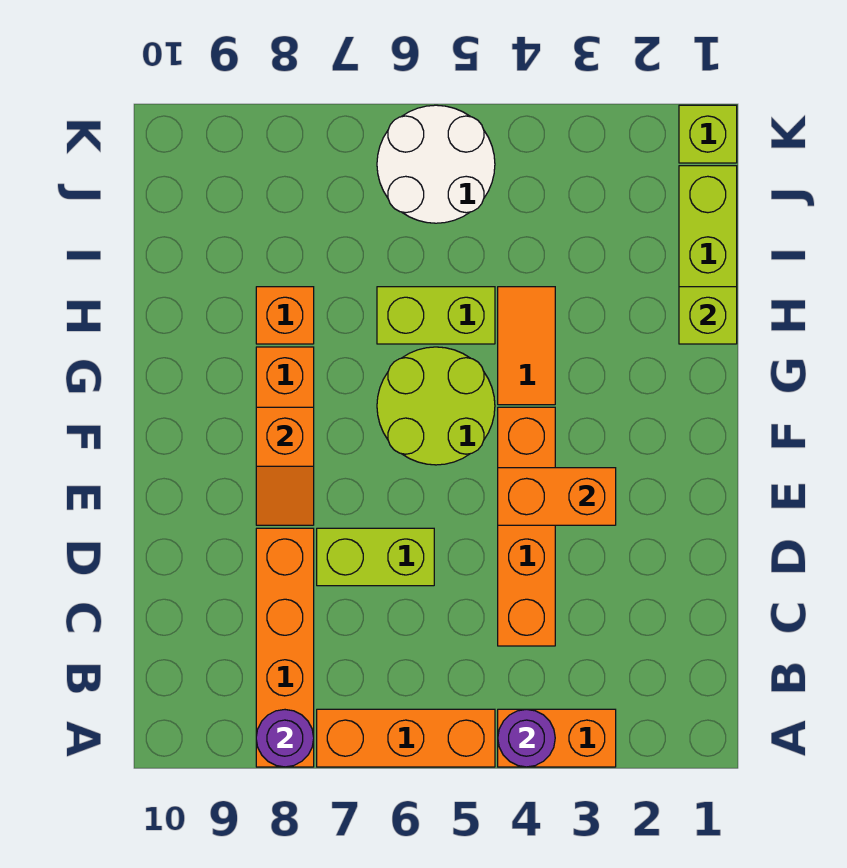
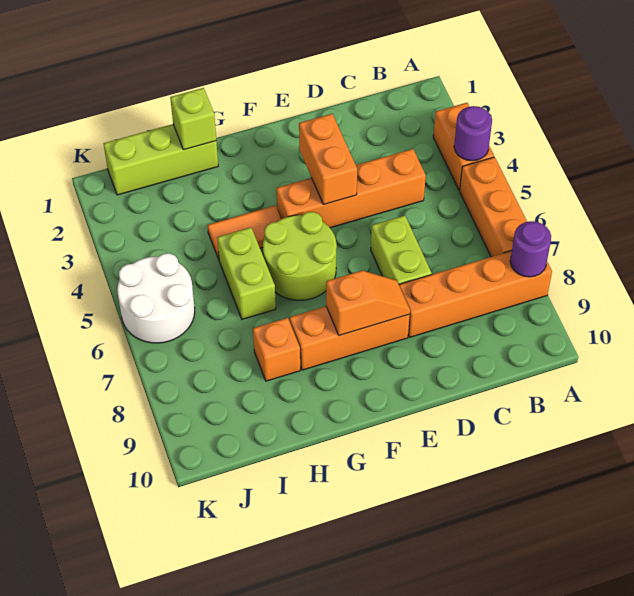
lime brick K1 level 1 -> none

